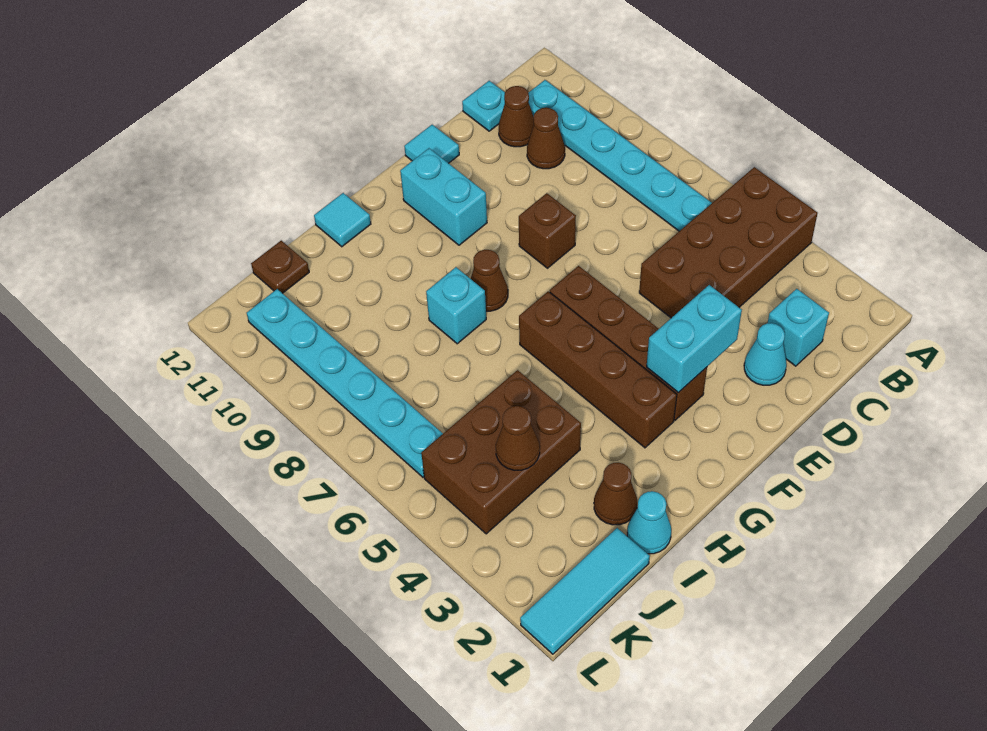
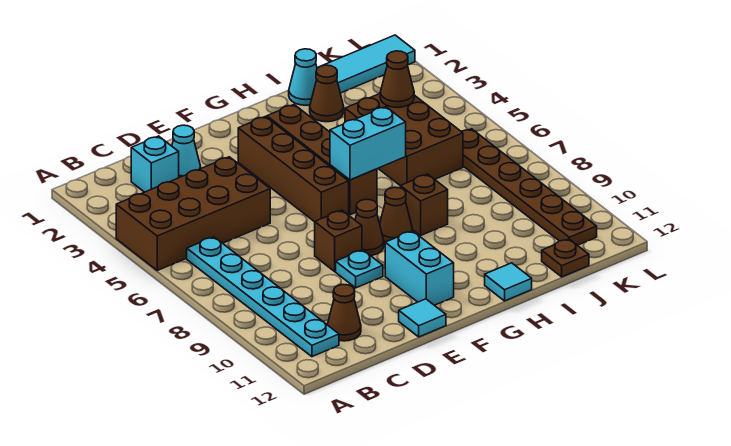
brown cone C10 level 1 -> brown cone F8 level 1
cyan plate C12 level 1 -> cyan plate E9 level 1
cyan brick E3:F3 level 2 -> cyan brick G6:H6 level 2
cyan brick H8 level 1 -> brown brick H8 level 1
brown brick I4:K5 level 1 -> brown brick I4:J6 level 1
cyan plate K6:K11 level 1 -> brown plate K6:K11 level 1

